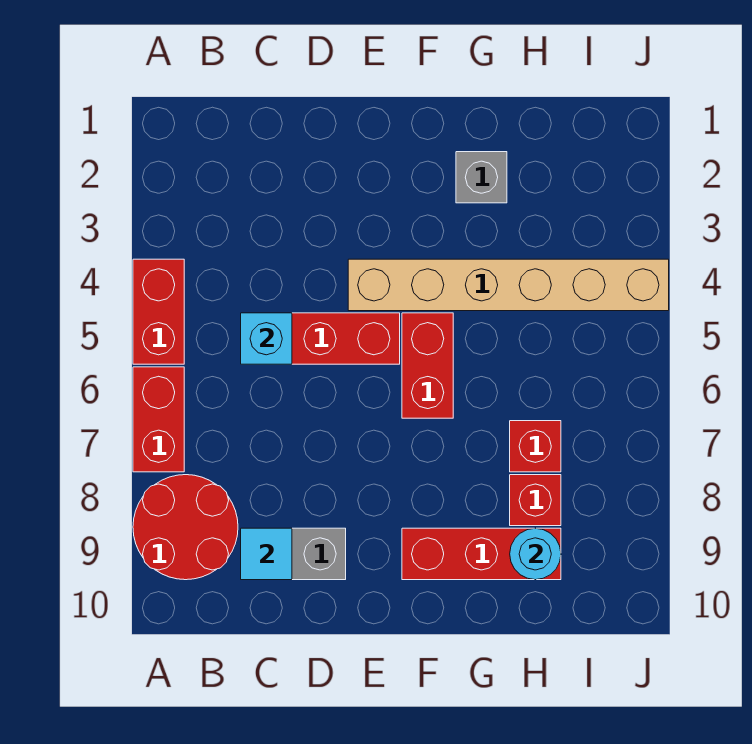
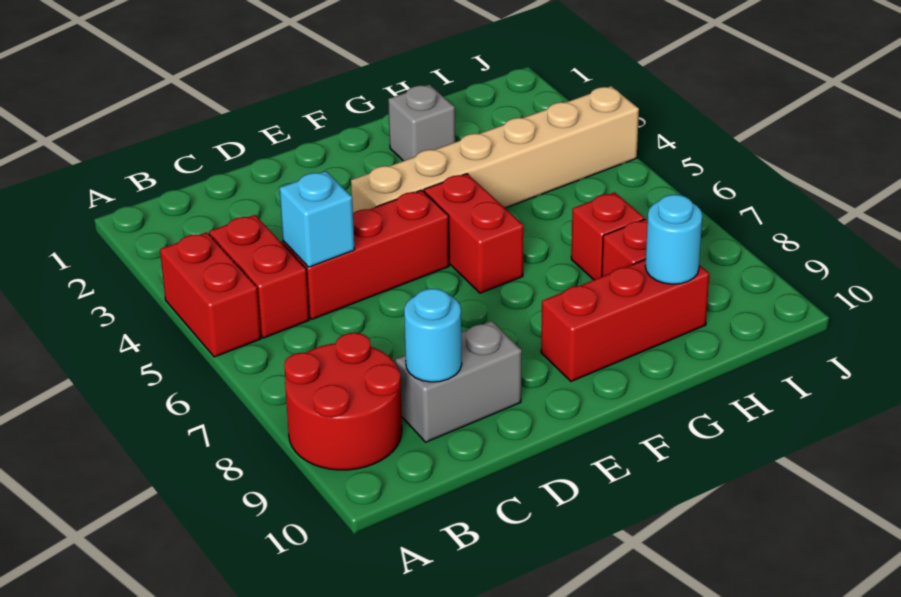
red brick A6:A7 level 1 -> red brick B4:B5 level 1
cyan tile C9 level 2 -> cyan round brick C9 level 2

